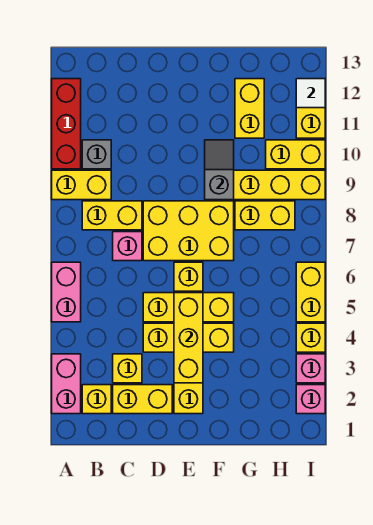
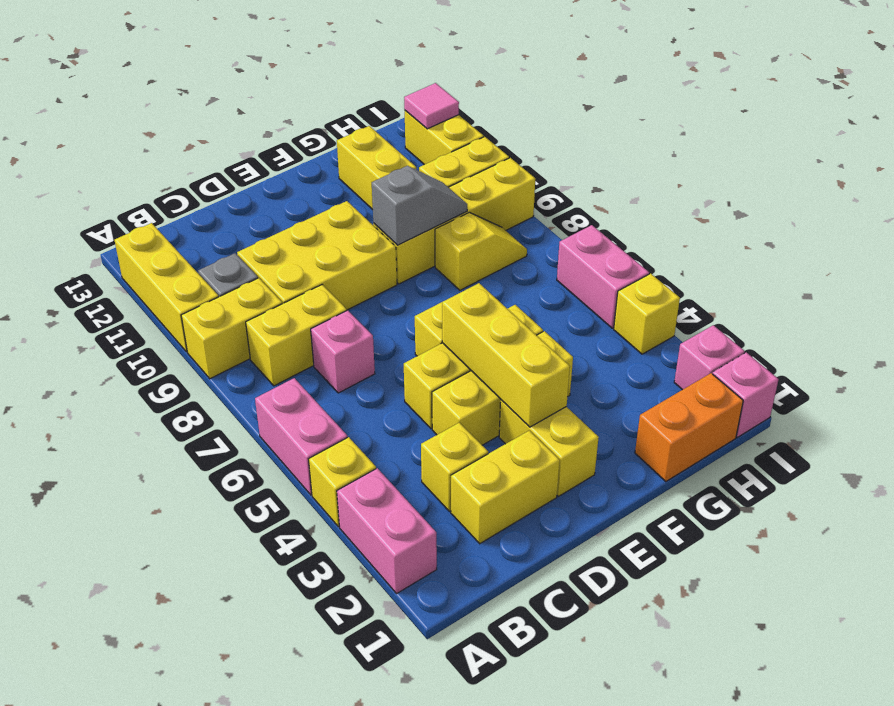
red brick A10:A12 level 1 -> yellow brick A10:A12 level 1
yellow brick B2 level 1 -> yellow brick A4 level 1
yellow brick D7:F8 level 1 -> yellow brick C9:E10 level 1
grey slope F9:F10 level 2 top 9 -> grey slope F9:G9 level 2 top F
none -> orange brick G1:H1 level 1
yellow brick G8:H8 level 1 -> yellow slope G8:H8 level 1 top G
pink brick I3 level 1 -> pink brick I1 level 1
yellow brick I5:I6 level 1 -> pink brick I5:I6 level 1
white tile I12 level 2 -> pink tile I12 level 2

